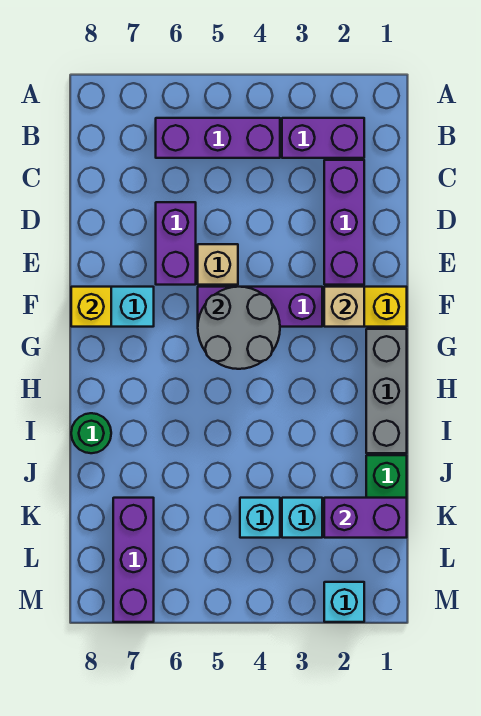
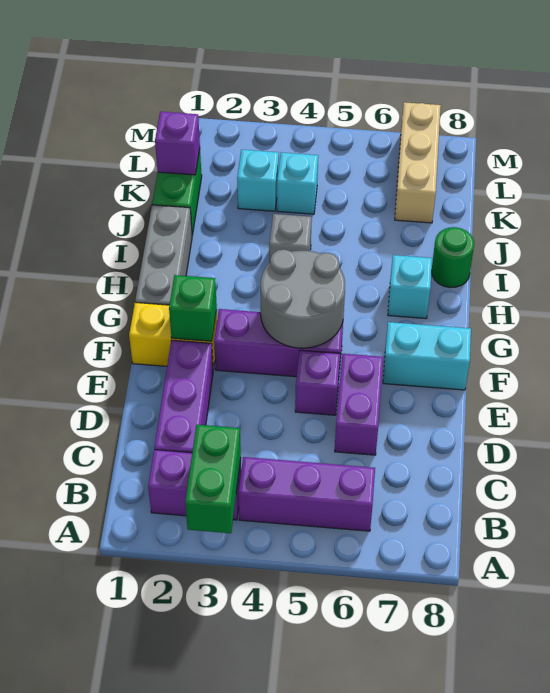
none -> green brick A3:B3 level 2
tan brick E5 level 1 -> purple brick E5 level 1
tan brick F2 level 2 -> green brick F2 level 2
yellow brick F8 level 2 -> none
none -> grey brick I4 level 1
purple brick K1:K2 level 2 -> purple brick K1 level 2
purple brick K7:M7 level 1 -> tan brick K7:M7 level 1
cyan brick M2 level 1 -> cyan brick H7 level 1

